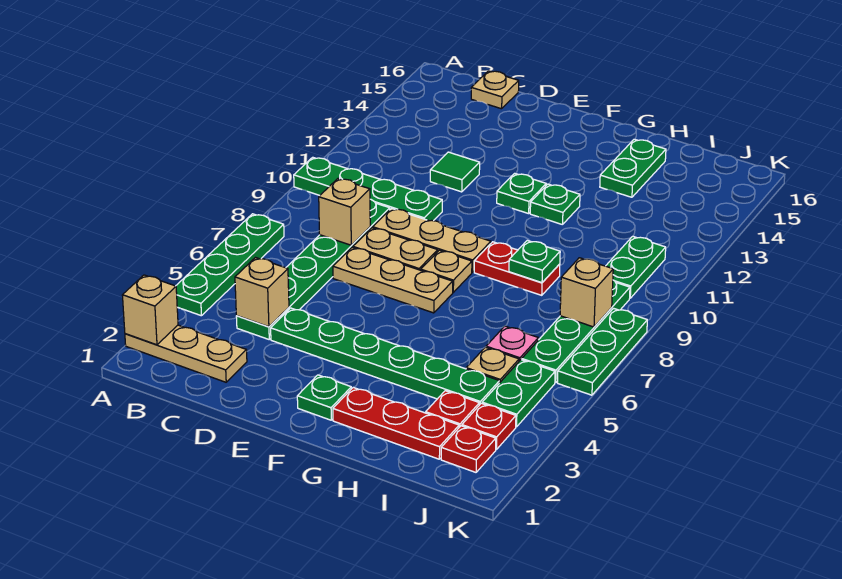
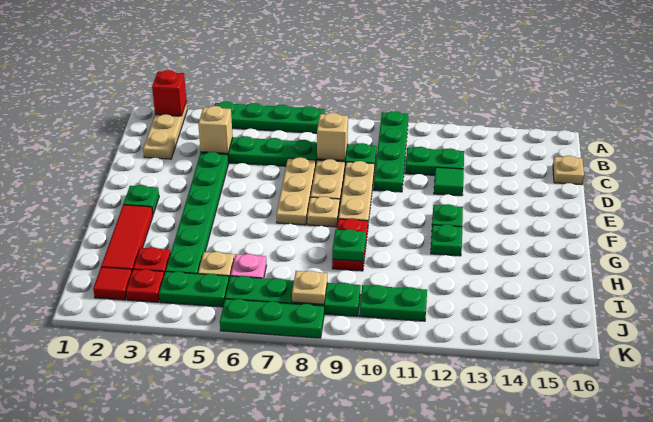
tan brick A2 level 2 -> red brick A2 level 2
red plate G2:I2 level 1 -> red tile G2:I2 level 1
green plate H14:H15 level 1 -> green plate C11:C12 level 1
red plate J2 level 1 -> red tile J2 level 1
tan brick J8 level 2 -> tan plate J8 level 2

